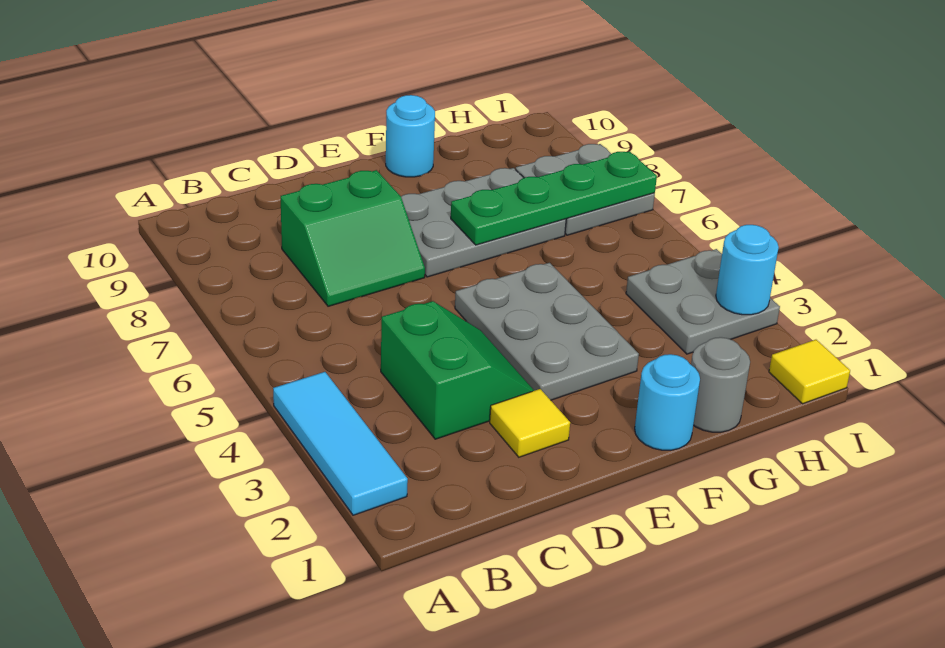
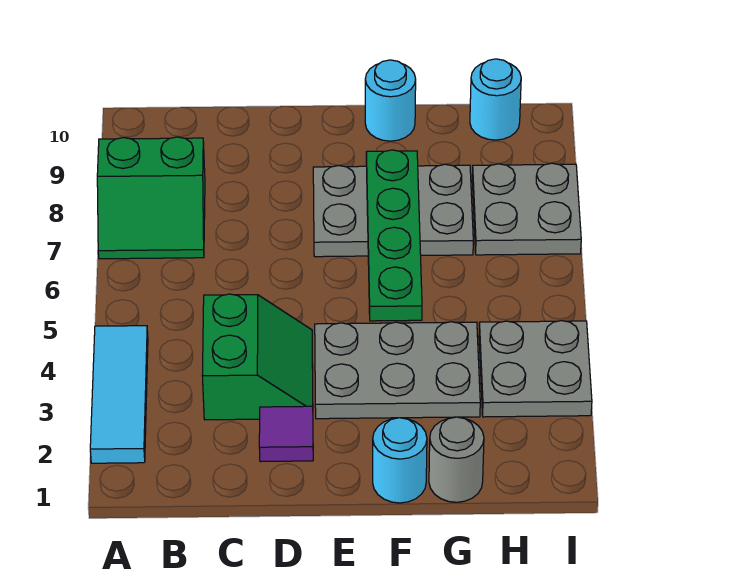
green slope C7:D8 level 1 top 8 -> green slope A7:B8 level 1 top 8
yellow tile D2 level 1 -> purple tile D2 level 1
grey plate E3:F5 level 1 -> grey plate E3:G4 level 1
green plate F7:I7 level 2 -> green plate F5:F8 level 2
yellow tile I1 level 1 -> none
cyan round brick I3 level 2 -> cyan round brick H10 level 1

